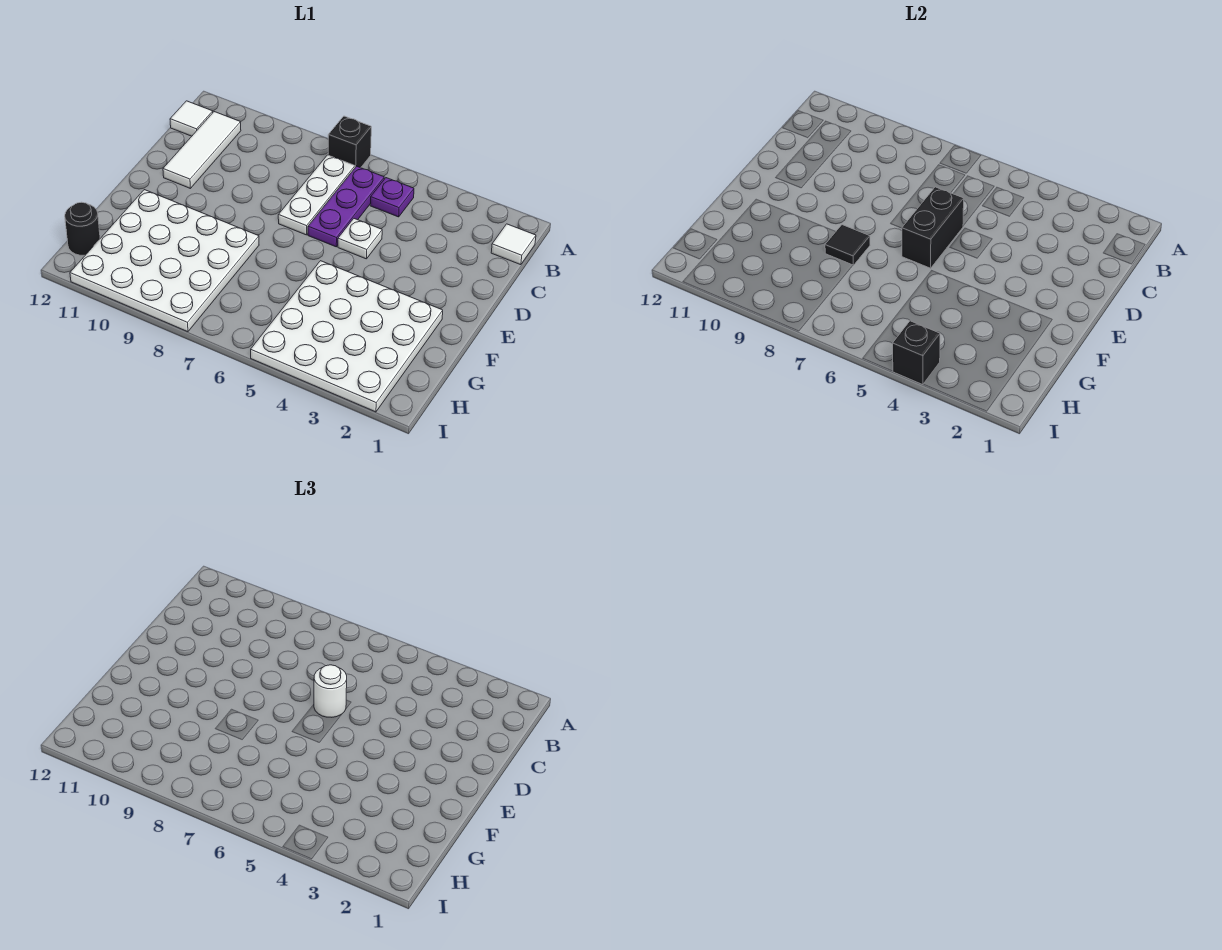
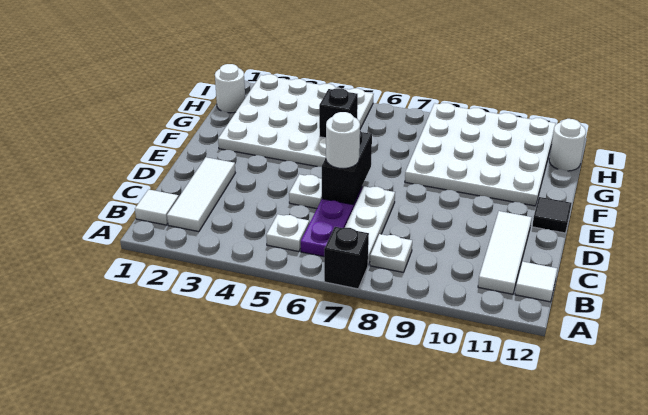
none -> white tile B2:D2 level 1
purple plate B5 level 1 -> white plate B5 level 1
none -> white plate B8 level 1
black tile F8 level 2 -> black tile E12 level 1
none -> white round brick H1 level 1
black round brick H12 level 1 -> white round brick H12 level 1
black brick I4 level 2 -> black brick G5 level 2

